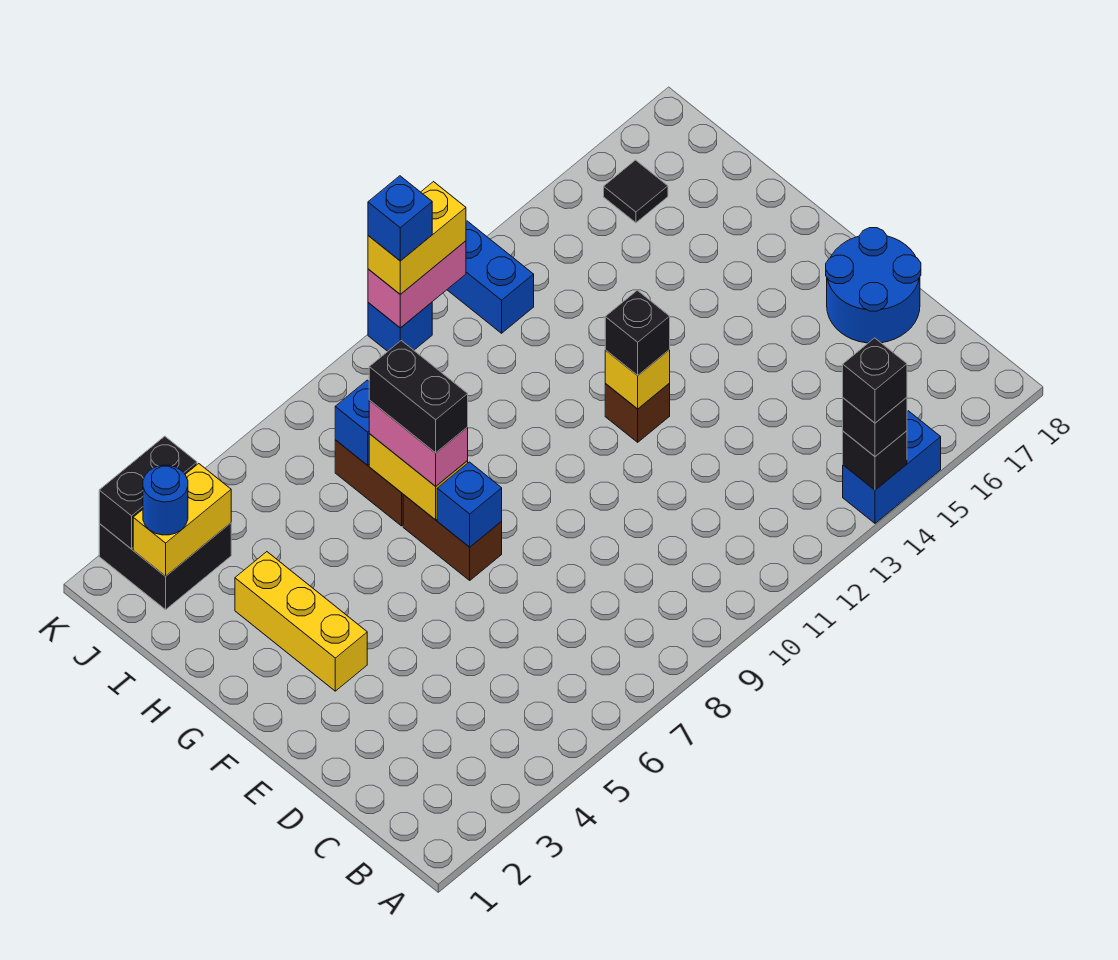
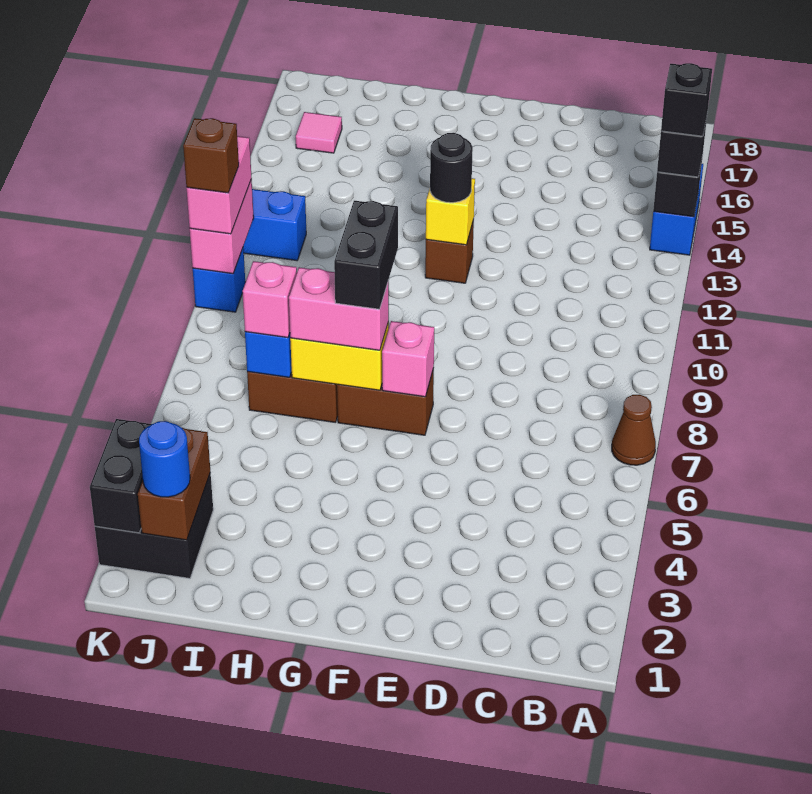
none -> brown cone A7 level 1
blue round brick D17:E18 level 1 -> none
yellow brick F3:H3 level 1 -> none
blue brick F7 level 2 -> pink brick F7 level 2
black brick F12 level 3 -> black round brick F12 level 3
black brick G7:H7 level 4 -> black brick G7:G8 level 4
none -> pink brick I7 level 3
yellow brick J2:J3 level 2 -> brown brick J2:J3 level 2
black tile J16 level 1 -> pink tile J16 level 1
yellow brick K10:K11 level 3 -> pink brick K10:K11 level 3
blue brick K10 level 4 -> brown brick K10 level 4

